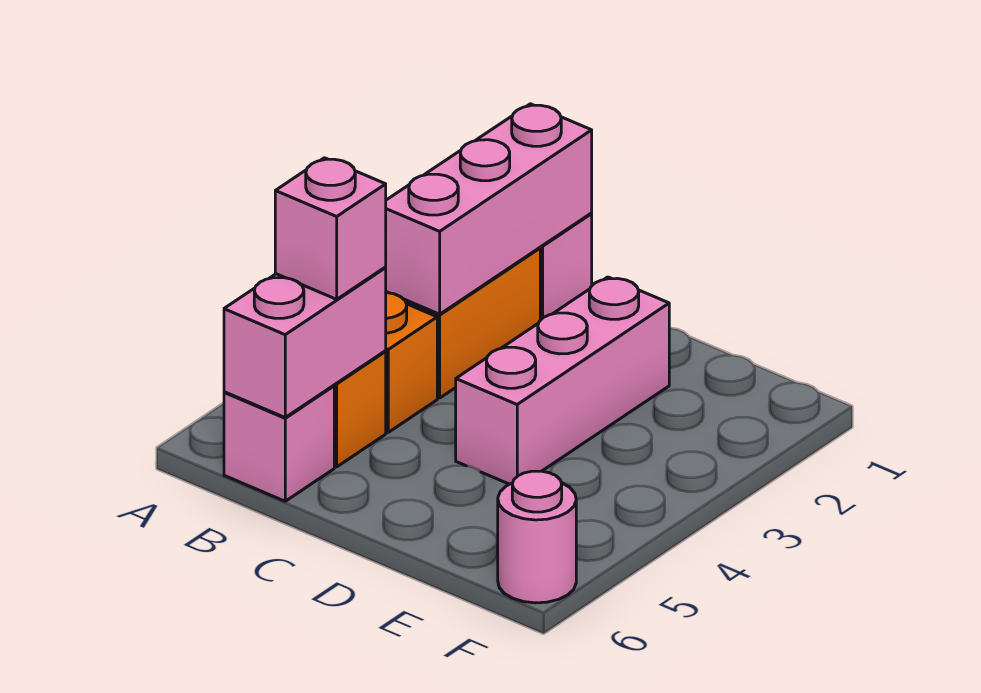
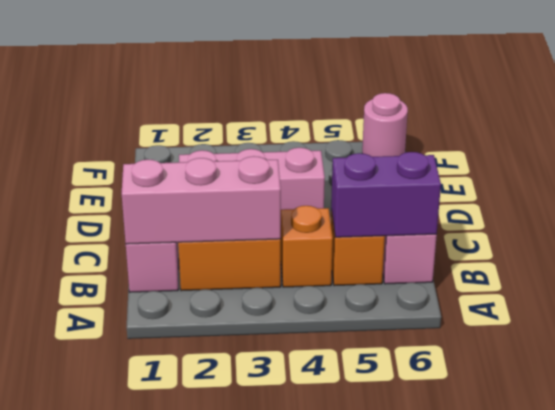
pink brick B5:B6 level 2 -> purple brick B5:B6 level 2
pink brick B5 level 3 -> none

